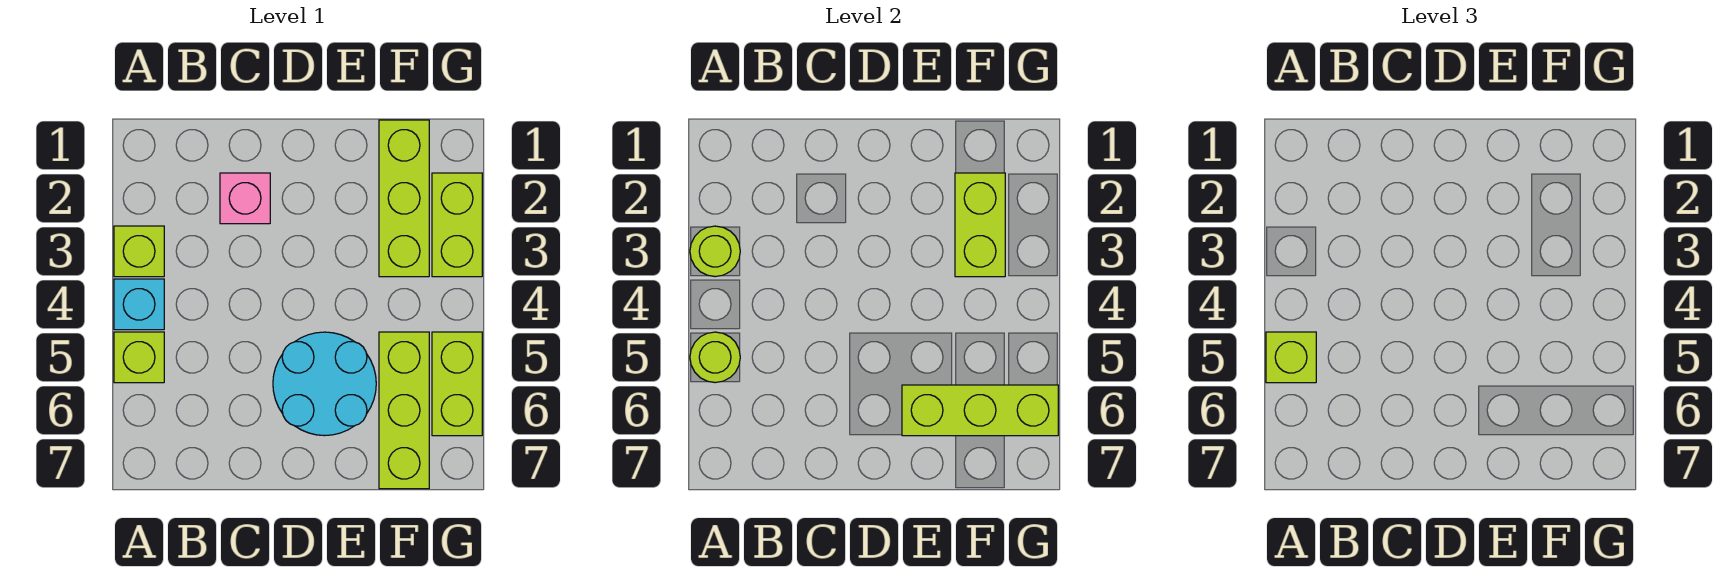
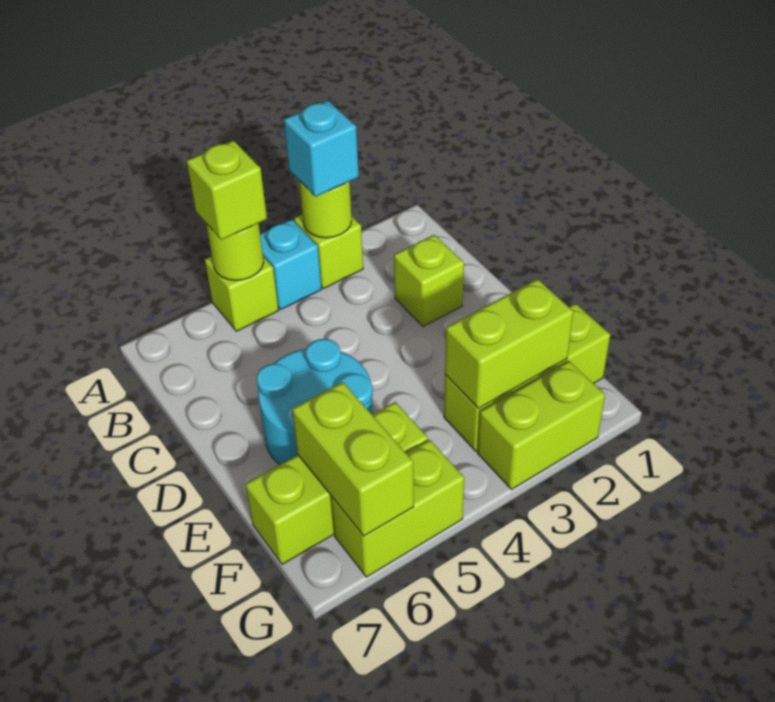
none -> cyan brick A3 level 3
pink brick C2 level 1 -> lime brick C2 level 1
lime brick E6:G6 level 2 -> lime brick F6:G6 level 2

